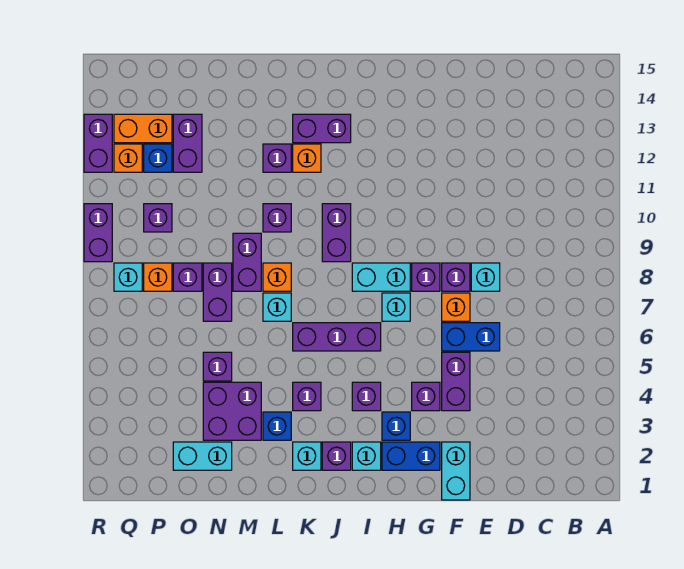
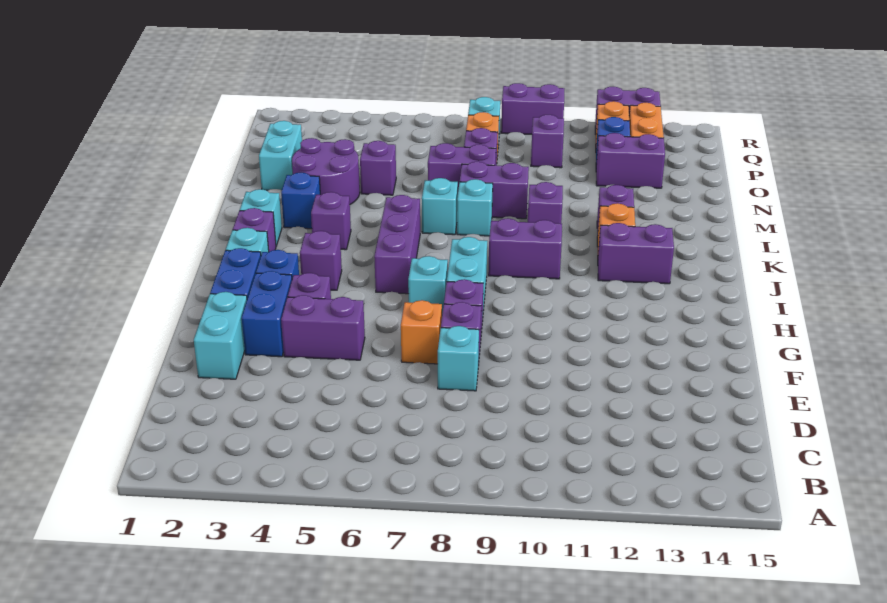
blue brick E6:F6 level 1 -> blue brick F3:G3 level 1
cyan brick F1:F2 level 1 -> cyan brick E2:F2 level 1
purple brick J13:K13 level 1 -> purple brick J12:J13 level 1
orange brick L8 level 1 -> cyan brick L8 level 1
purple brick M3:N4 level 1 -> purple round brick M3:N4 level 1

